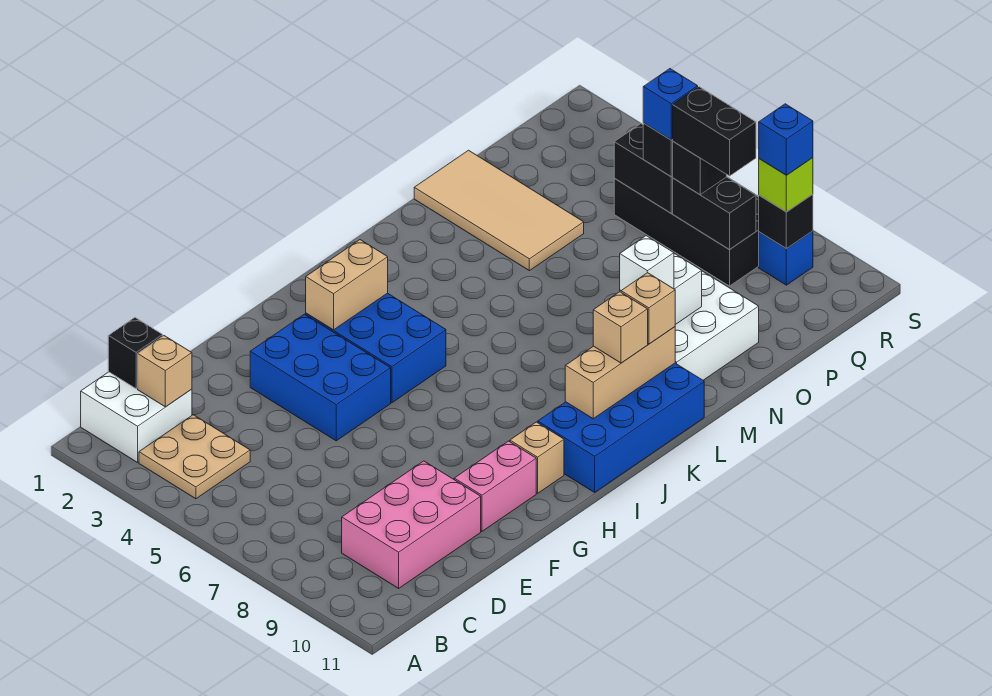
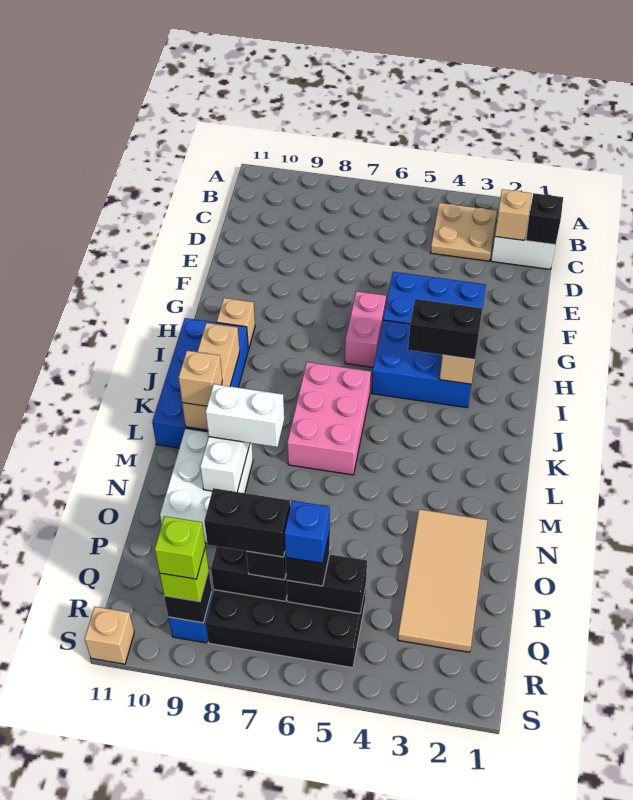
pink brick C9:E10 level 1 -> pink brick J6:L7 level 1
pink brick F10:G10 level 1 -> pink brick G6:H6 level 1
none -> black brick I3:I4 level 3
tan brick K10 level 3 -> tan brick S11 level 1
white brick M9 level 3 -> white brick M8:M9 level 3
tan tile N1:O4 level 1 -> tan tile N2:Q3 level 1
blue brick R9 level 4 -> lime brick R9 level 4

